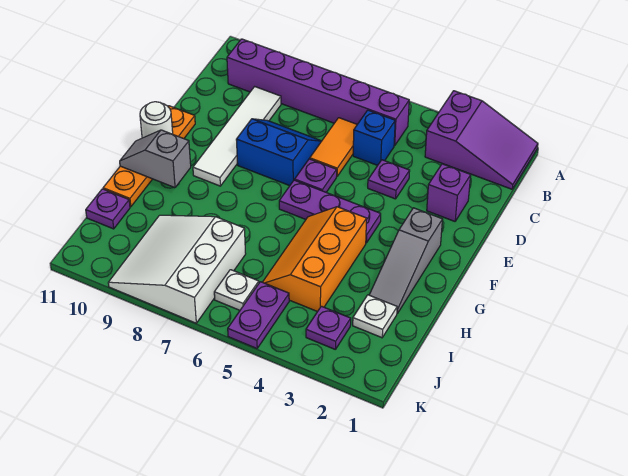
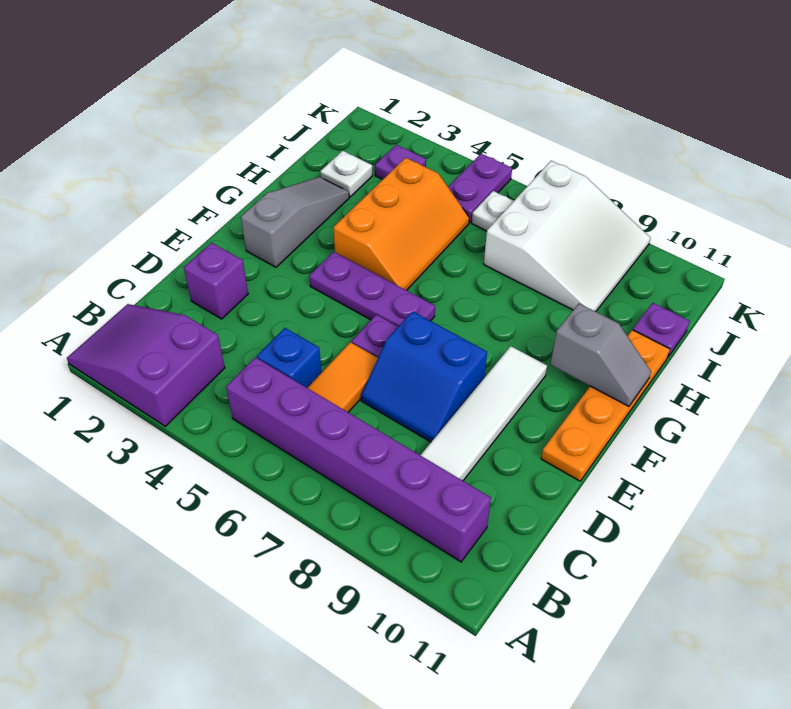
purple plate D4 level 1 -> none
white round brick F11 level 2 -> none

